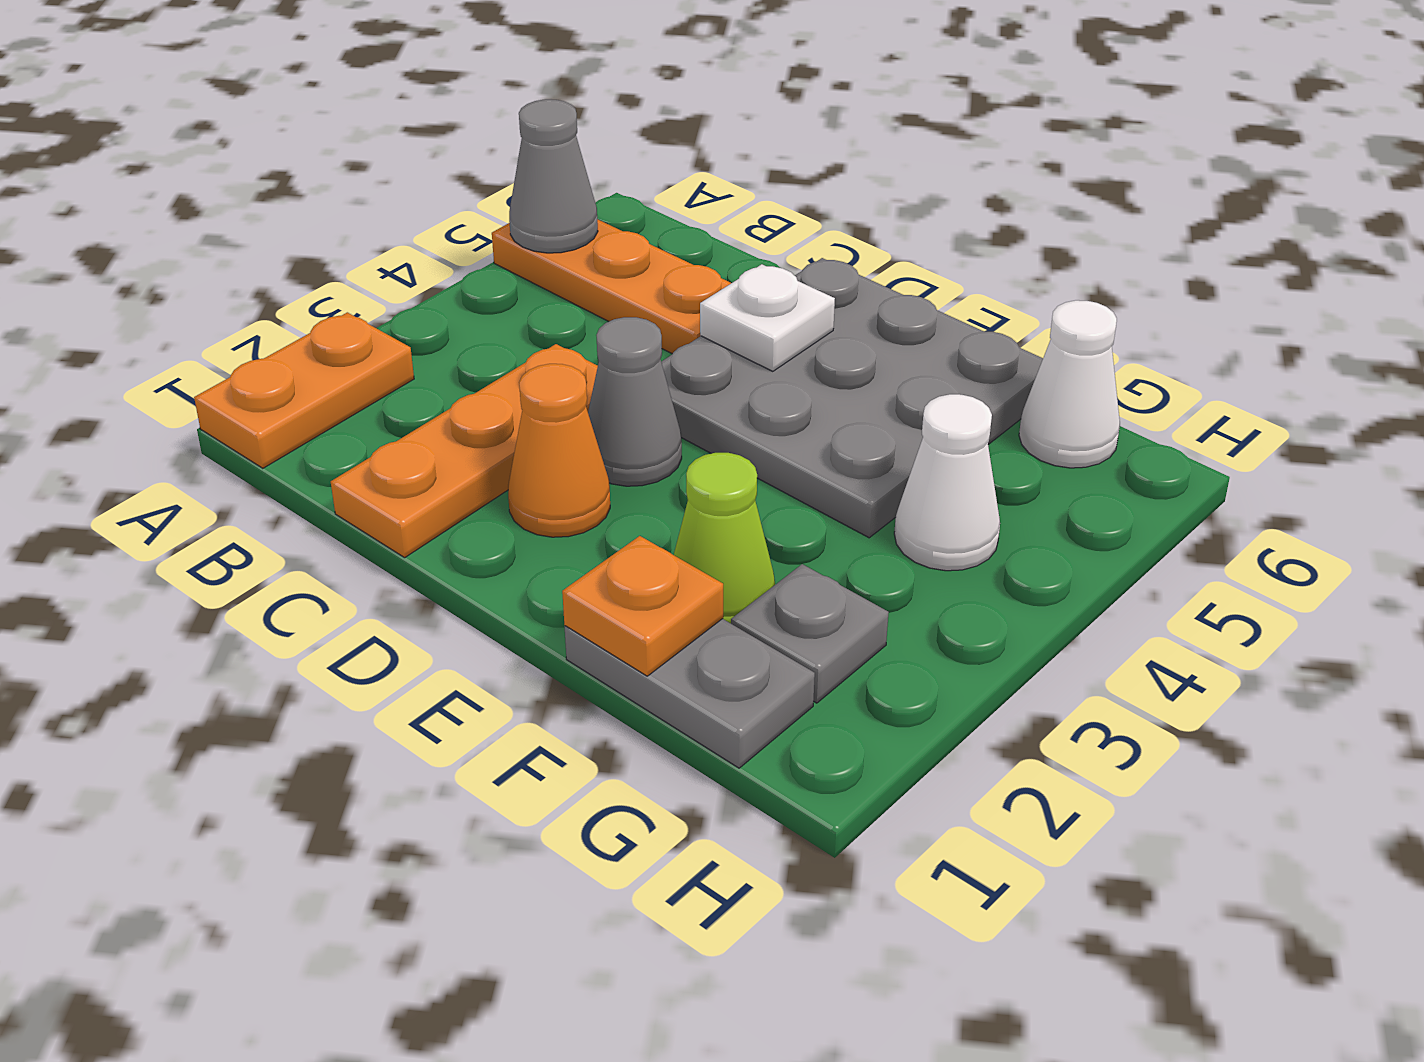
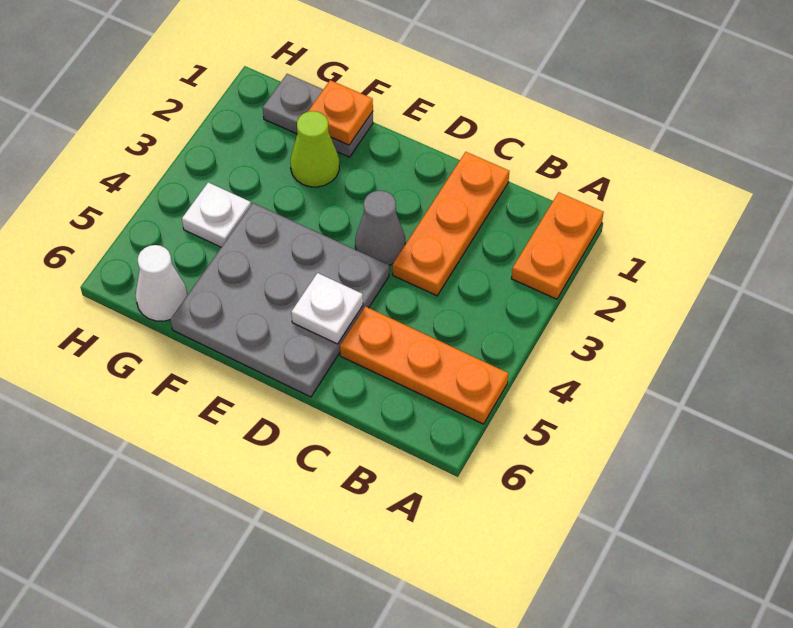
grey cone A5 level 2 -> none
orange cone D2 level 1 -> none
grey plate G2 level 1 -> none
white cone G4 level 1 -> white plate G4 level 1

